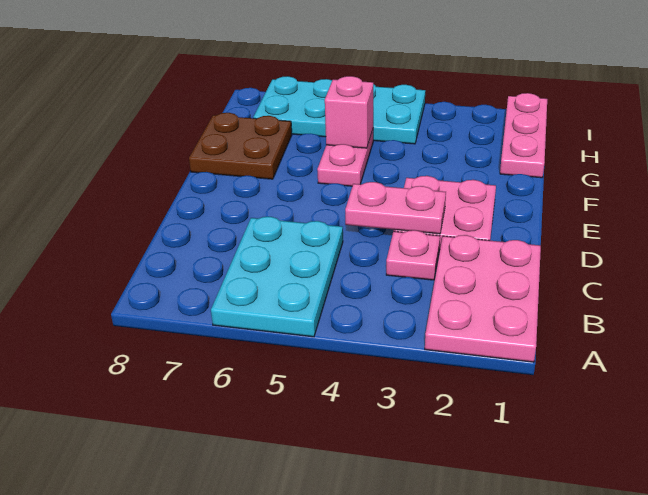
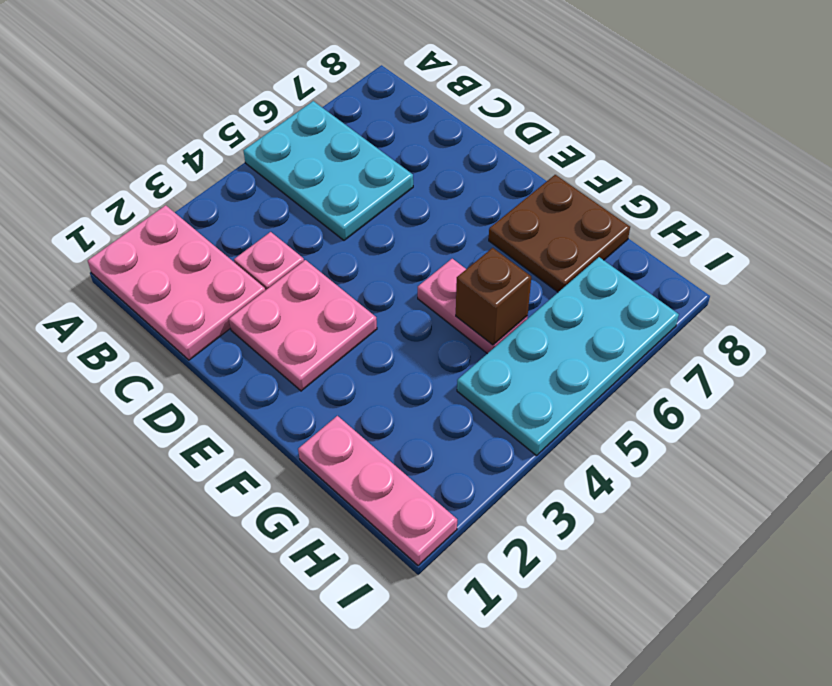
pink plate D3:D4 level 2 -> none
pink brick G5 level 2 -> brown brick G5 level 2

